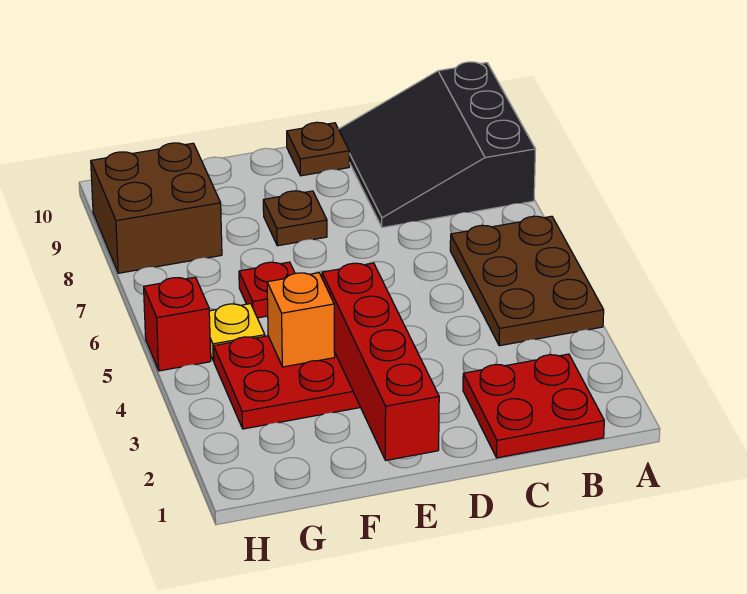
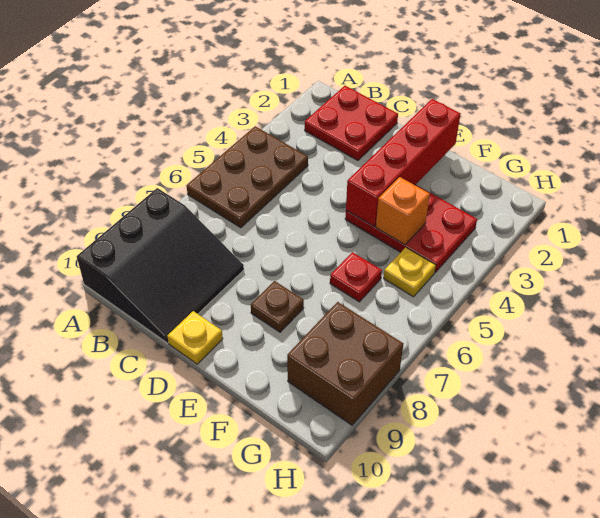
brown plate D10 level 1 -> yellow plate D10 level 1
red brick H5 level 1 -> none

